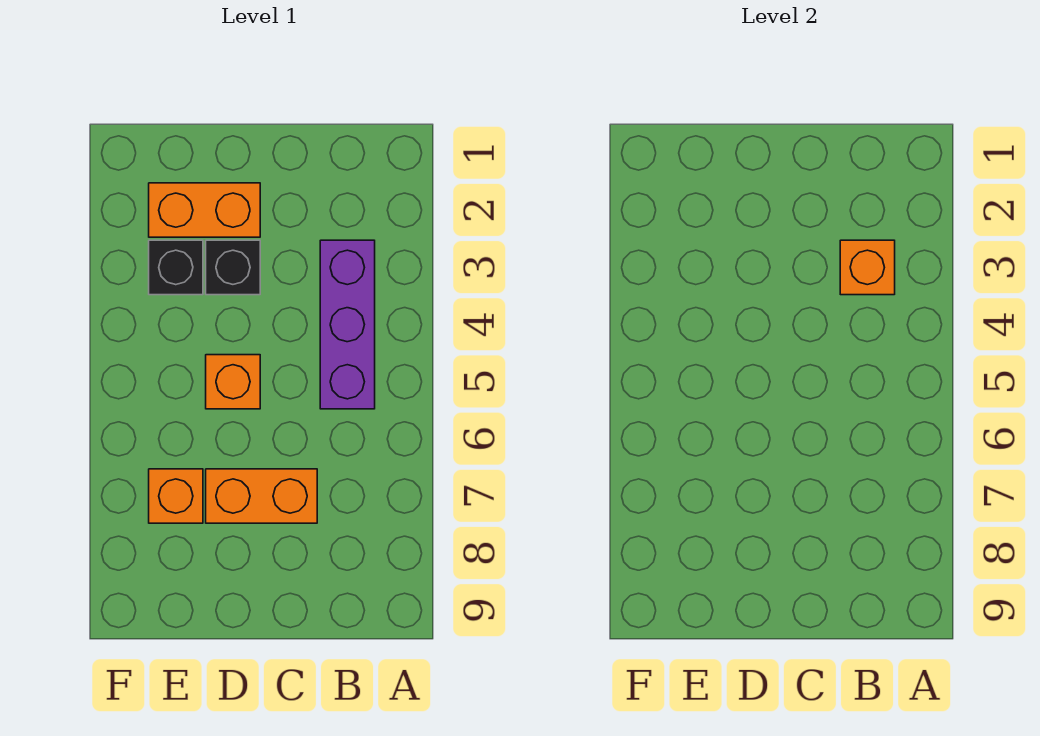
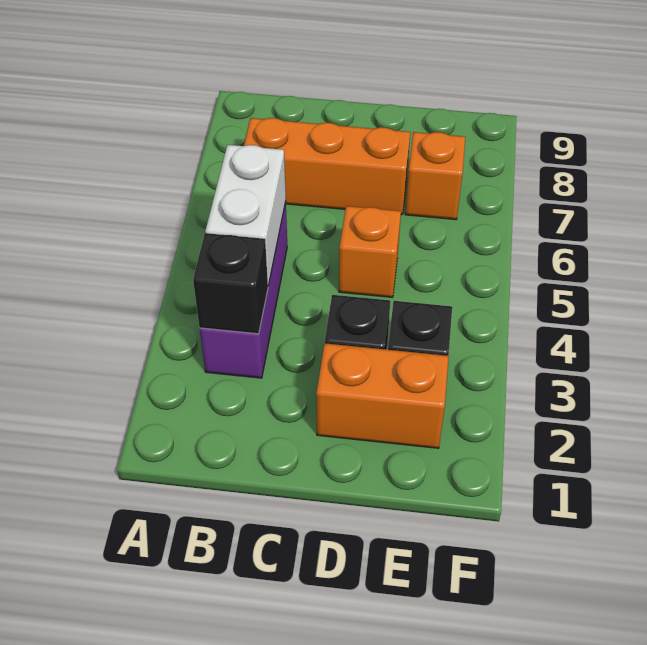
orange brick B3 level 2 -> black brick B3 level 2
none -> white brick B4:B5 level 2
orange brick C7:D7 level 1 -> orange brick B7:D7 level 1

